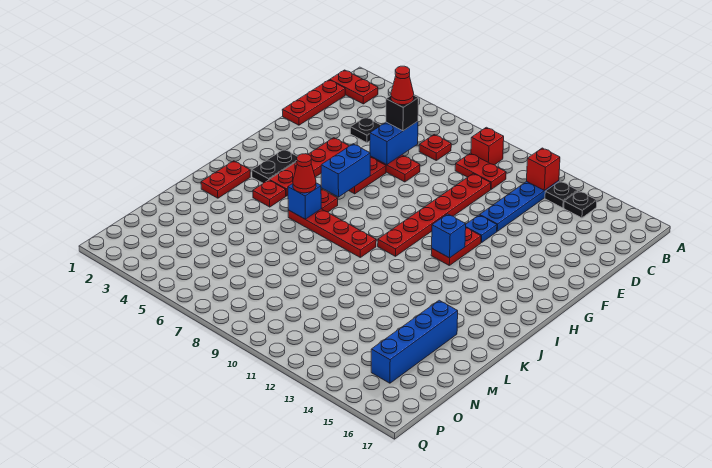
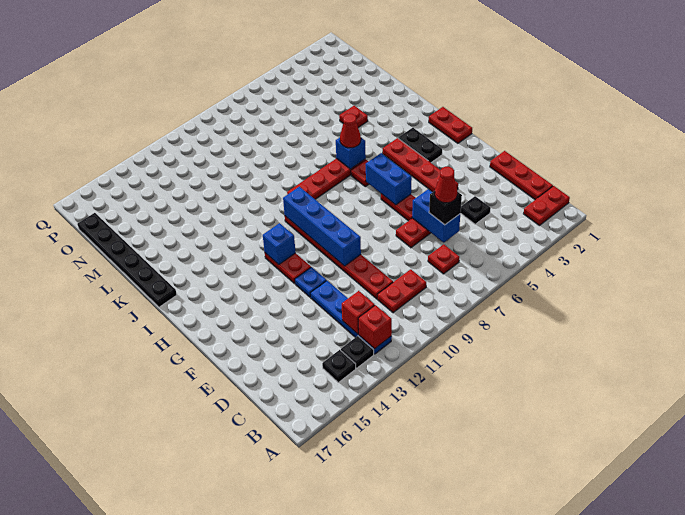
red brick B9 level 1 -> red brick C12 level 2
red plate J2:K2 level 1 -> red plate H1:I1 level 1
red plate J4 level 1 -> red plate L4 level 1
none -> black plate J17:O17 level 1
blue brick L15:O15 level 1 -> blue brick F10:I10 level 2

